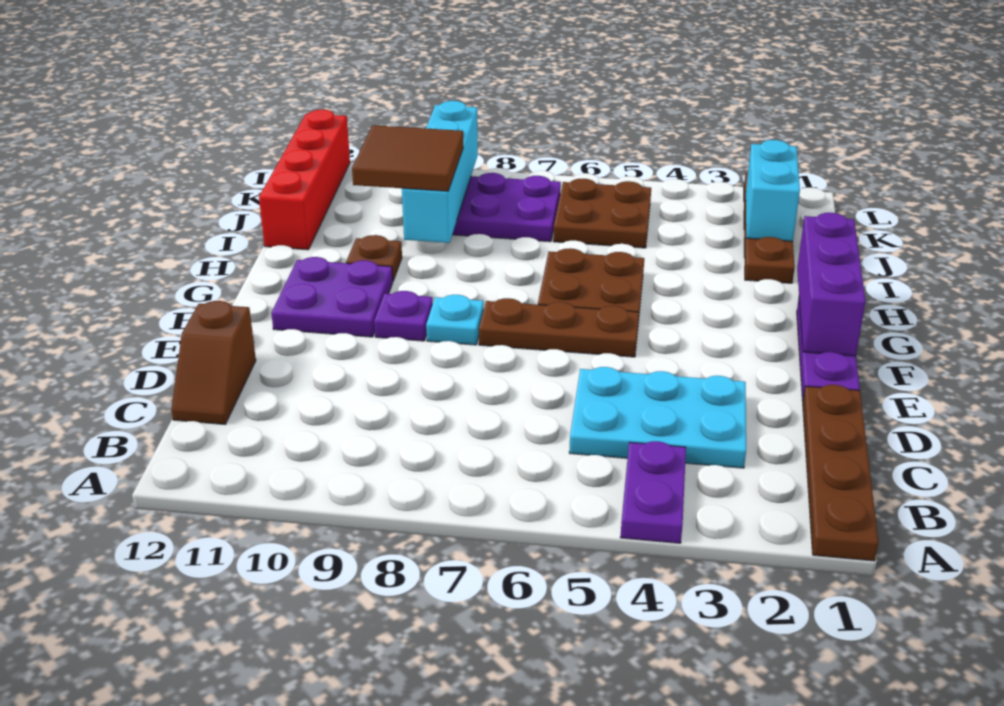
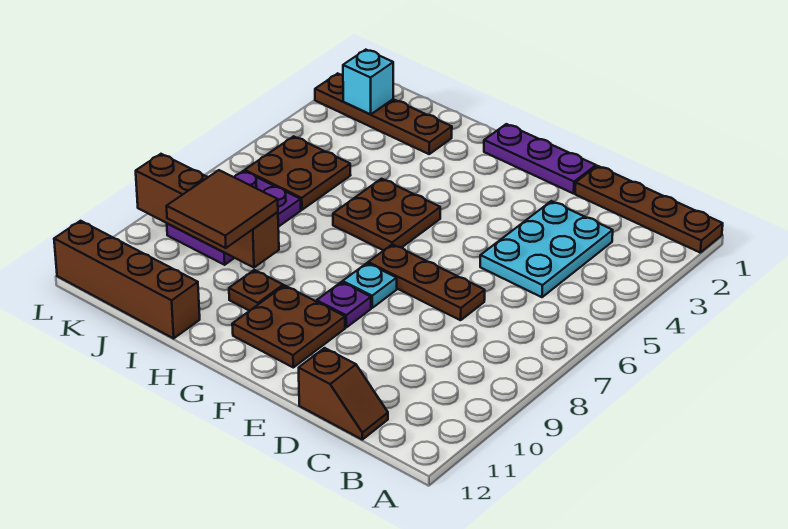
purple plate A4:B4 level 1 -> none
purple brick F1:H1 level 2 -> none
brown plate F5:F7 level 1 -> brown plate D7:F7 level 1
purple plate F10:G11 level 1 -> brown plate F10:G11 level 1
cyan brick I9:L9 level 2 -> brown brick I9:L9 level 2
red brick I12:L12 level 1 -> brown brick I12:L12 level 1
cyan brick J2:K2 level 2 -> cyan brick K2 level 2

